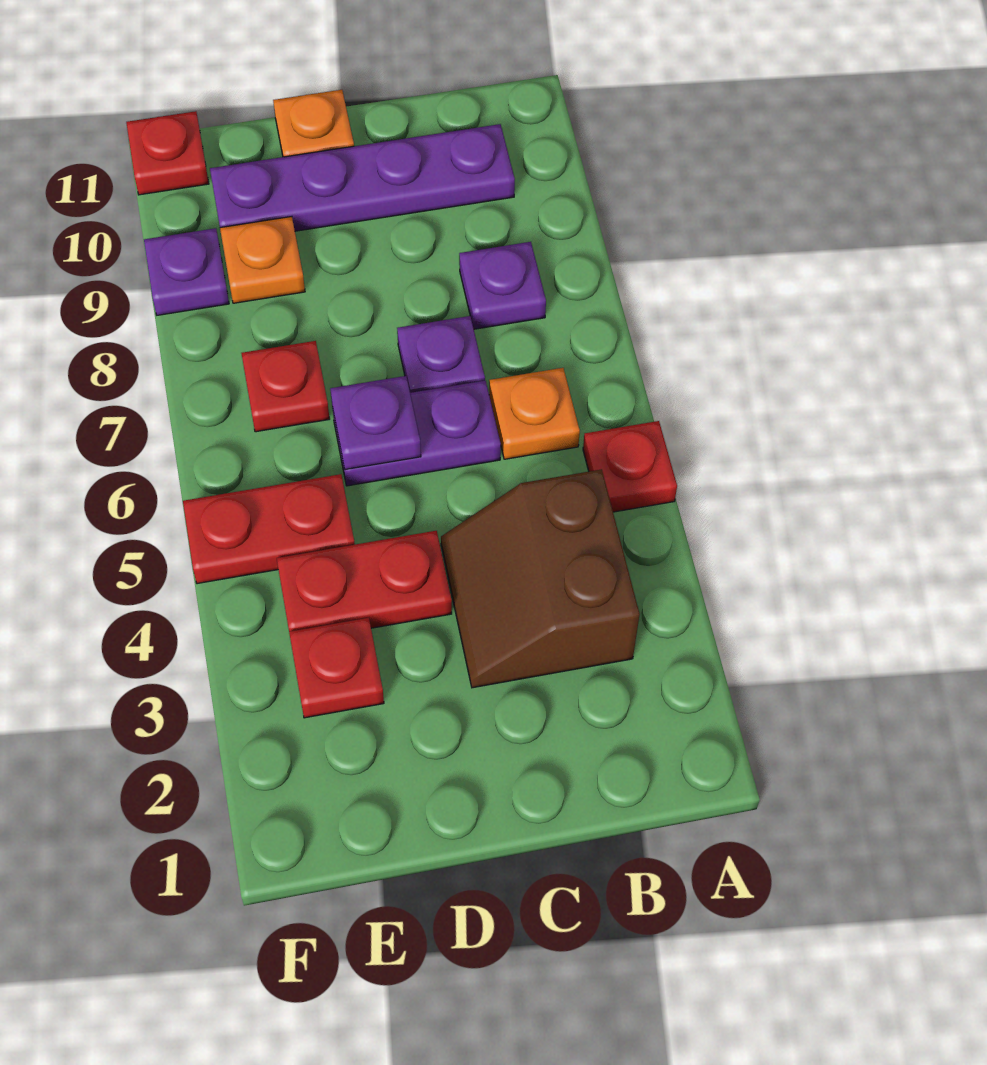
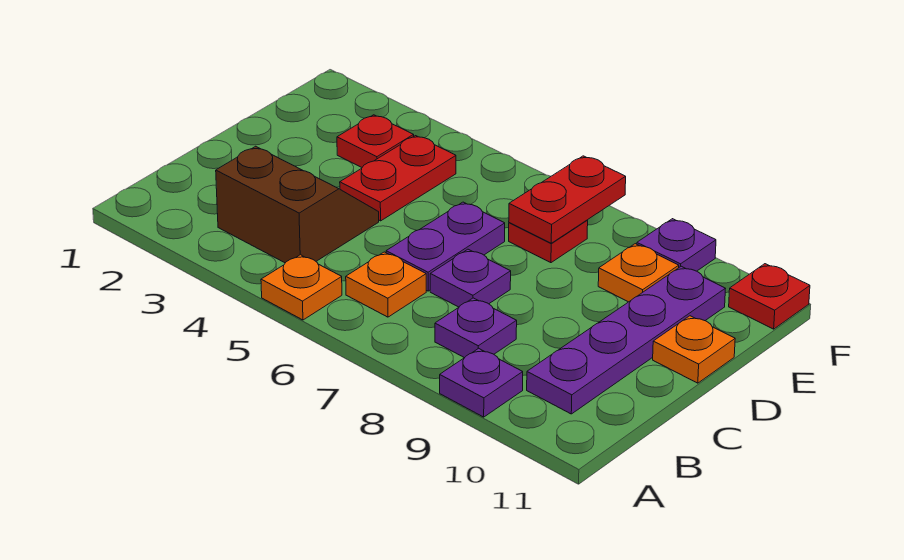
red plate A5 level 1 -> orange plate A5 level 1
purple plate D6 level 2 -> purple plate A9 level 1
red plate E5:F5 level 1 -> red plate E7:F7 level 2

